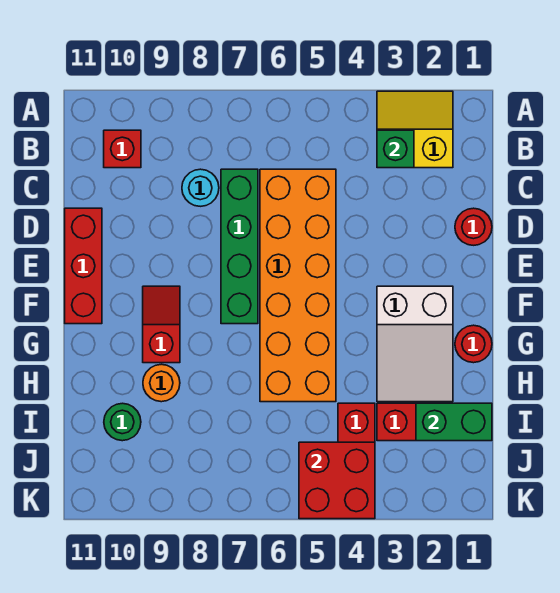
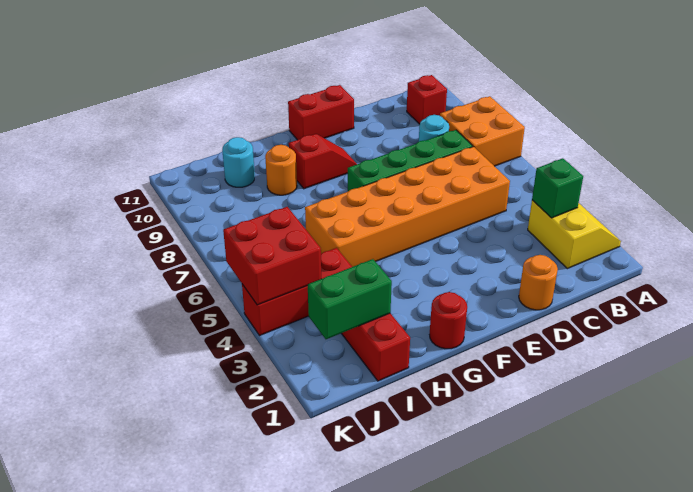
none -> orange brick A7:B8 level 1
red round brick D1 level 1 -> orange round brick D1 level 1
red brick D11:F11 level 1 -> red brick E11:F11 level 1
white slope F2:H3 level 1 top F -> none
green brick I1:I2 level 2 -> green brick I2:J2 level 2
green round brick I10 level 1 -> cyan round brick I10 level 1

